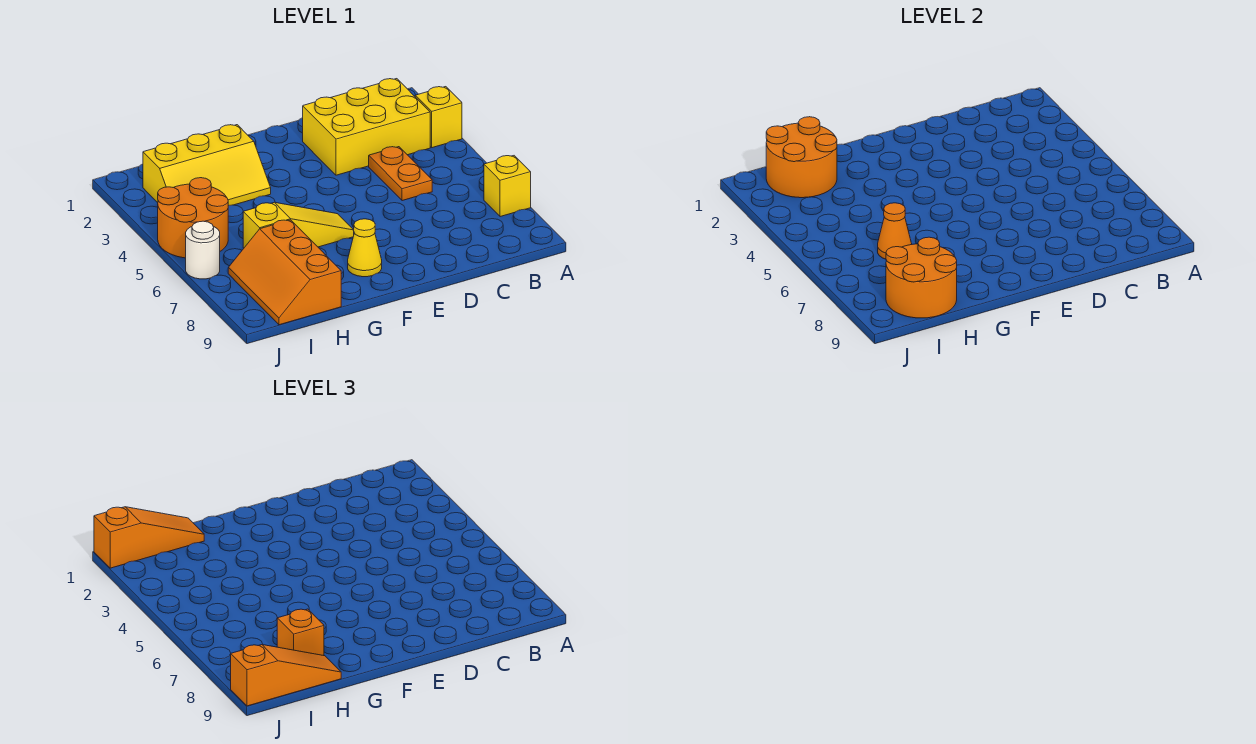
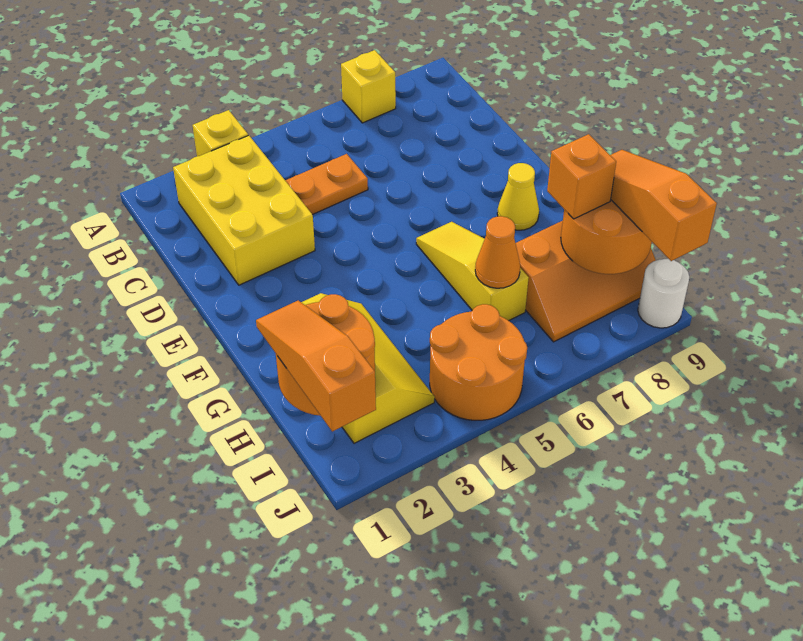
white round brick J6 level 1 -> white round brick J9 level 1

